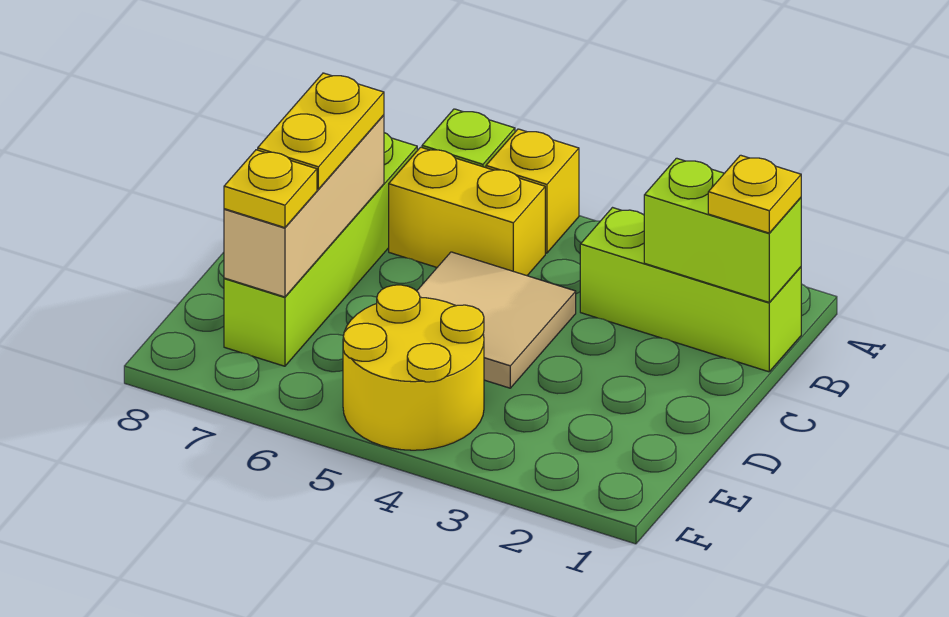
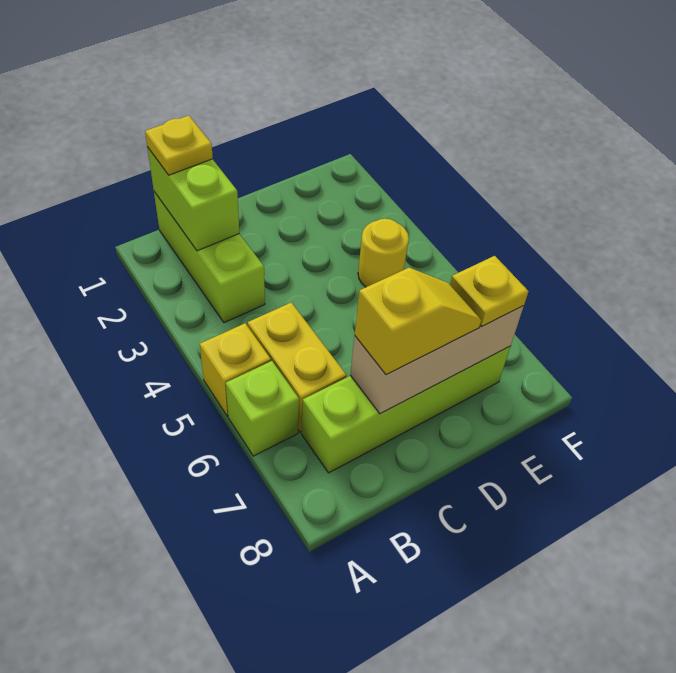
tan tile C4:D5 level 1 -> none
yellow plate C7:D7 level 3 -> yellow slope C7:D7 level 3 top C
yellow round brick E4:F5 level 1 -> yellow round brick E4 level 1

